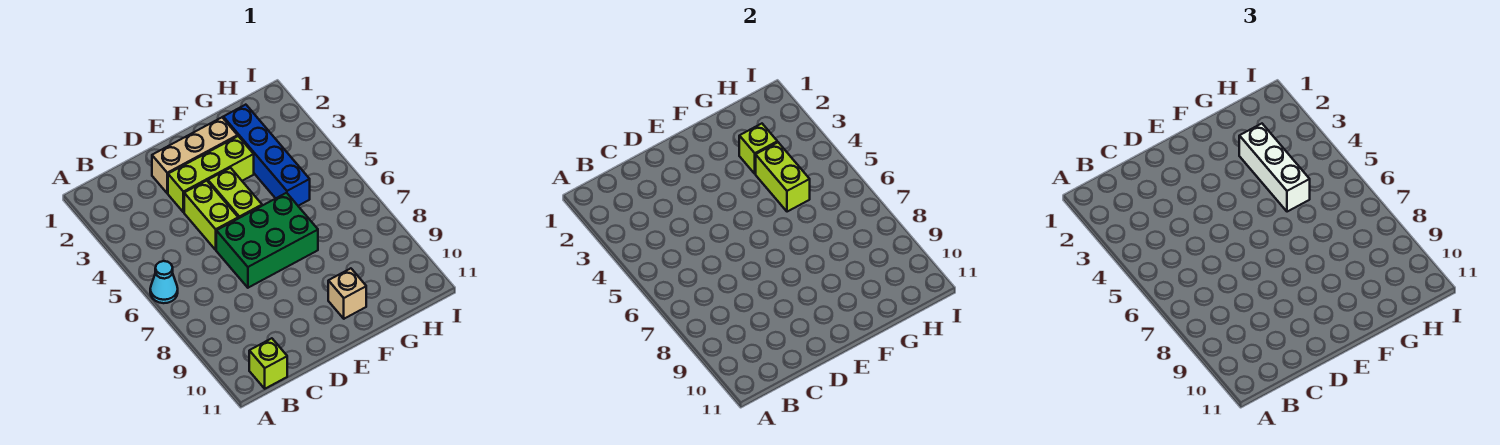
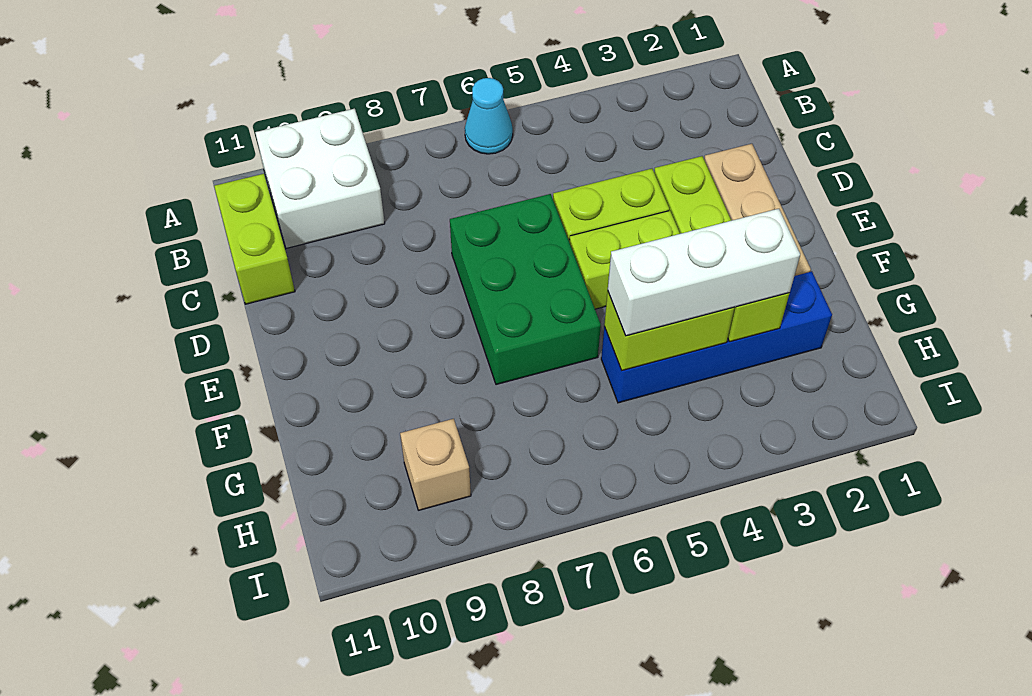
none -> white brick A9:B10 level 1
lime brick B11 level 1 -> lime brick B11:C11 level 1
tan brick F10 level 1 -> tan brick H9 level 1

